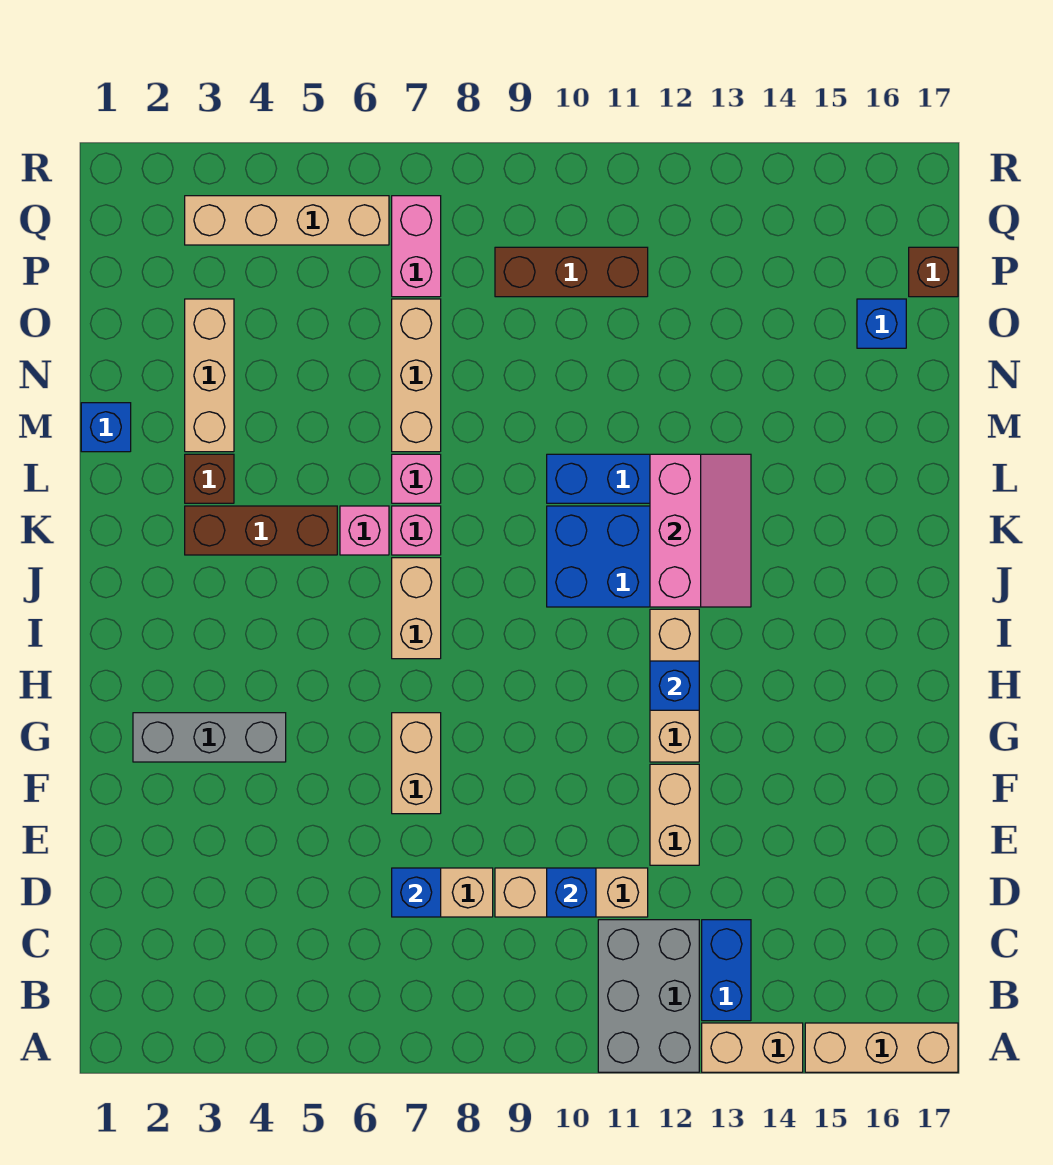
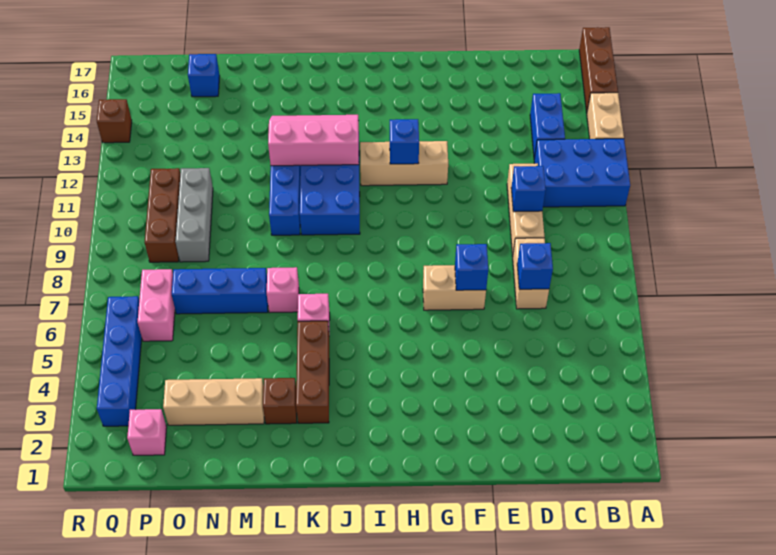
grey brick A11:C12 level 1 -> blue brick A11:C12 level 1
tan brick A15:A17 level 1 -> brown brick A15:A17 level 1
blue brick B13:C13 level 1 -> blue brick C13:C14 level 1
tan brick E12:F12 level 1 -> none
grey brick G2:G4 level 1 -> grey brick O9:O11 level 1
tan brick I7:J7 level 1 -> none
pink brick K7 level 1 -> pink brick P2 level 1
blue brick M1 level 1 -> blue brick F7 level 2
tan brick M7:O7 level 1 -> blue brick M7:O7 level 1
pink brick P7:Q7 level 1 -> pink brick P6:P7 level 1
brown brick P17 level 1 -> brown brick R14 level 1
tan brick Q3:Q6 level 1 -> blue brick Q3:Q6 level 1

